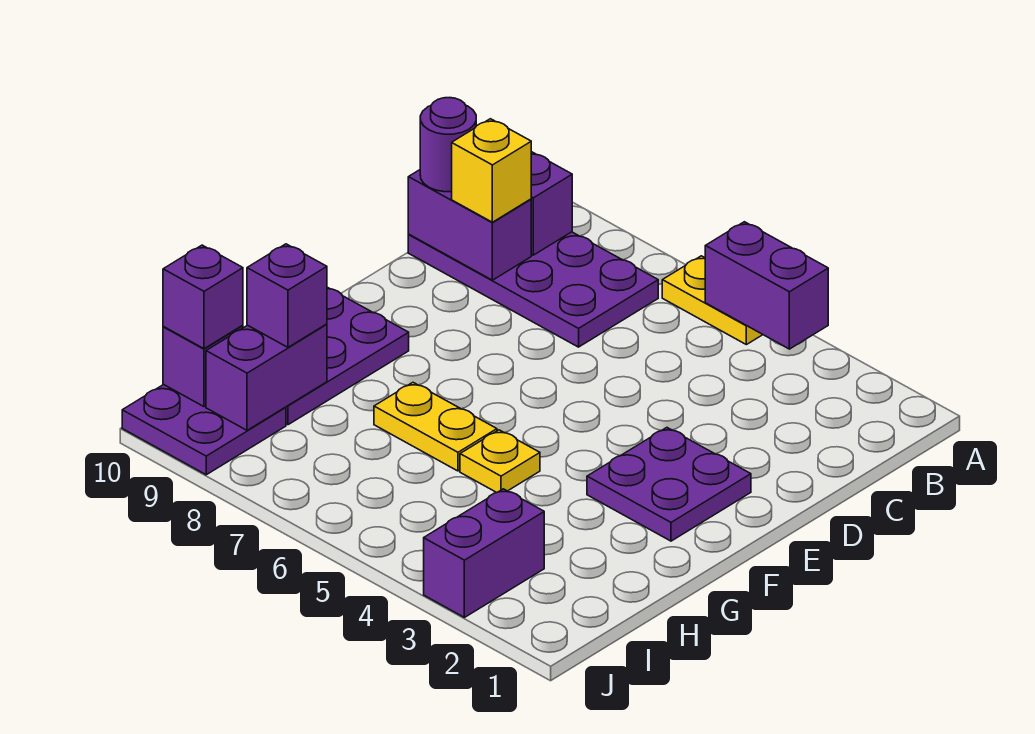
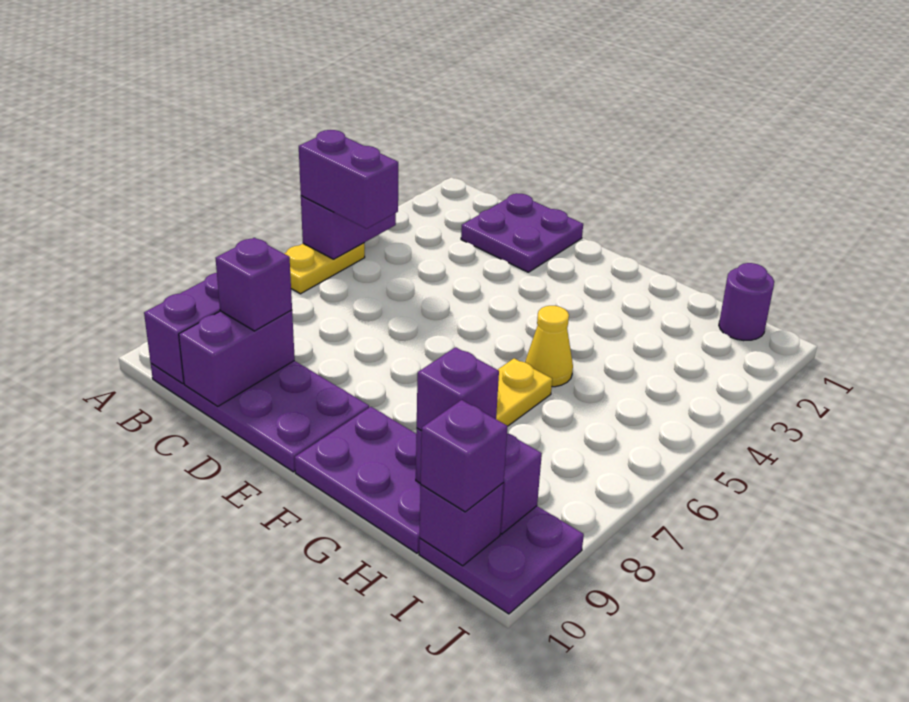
purple plate B7:C10 level 1 -> purple plate B9:E10 level 1
yellow brick C9 level 3 -> purple brick C9 level 3
purple round brick C10 level 3 -> purple round brick I1 level 1
purple plate E2:F3 level 1 -> purple plate C1:D2 level 1
yellow plate G5 level 1 -> yellow cone G5 level 1
purple brick I3:J3 level 1 -> purple brick A5:B5 level 3

